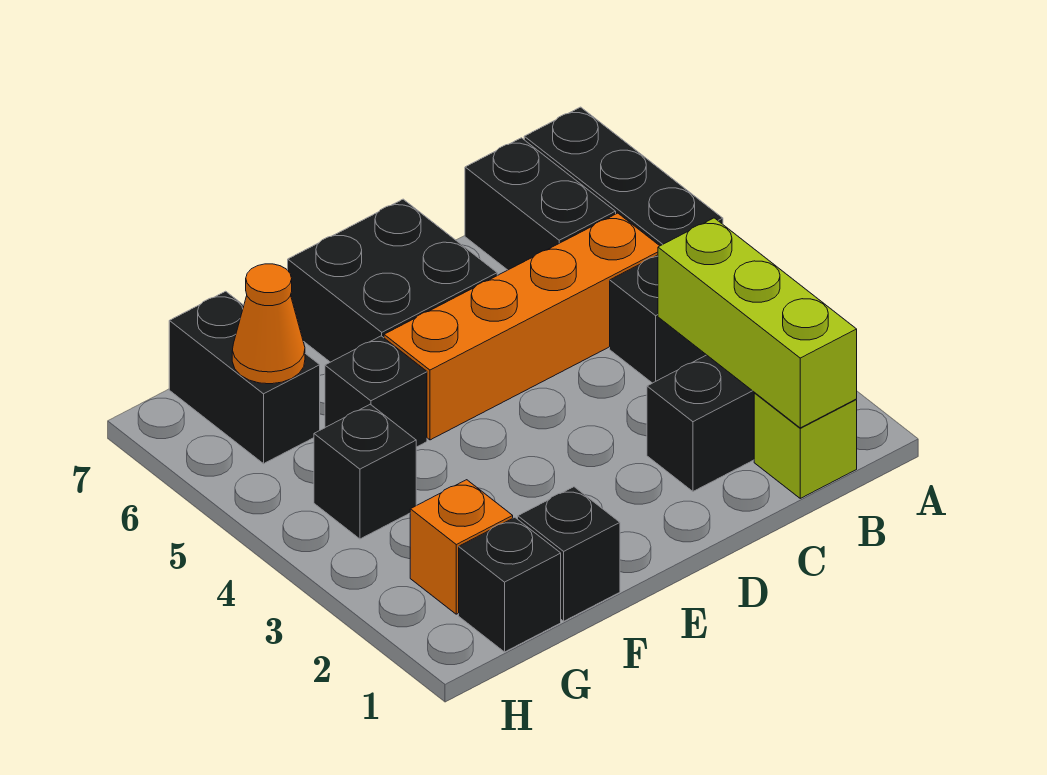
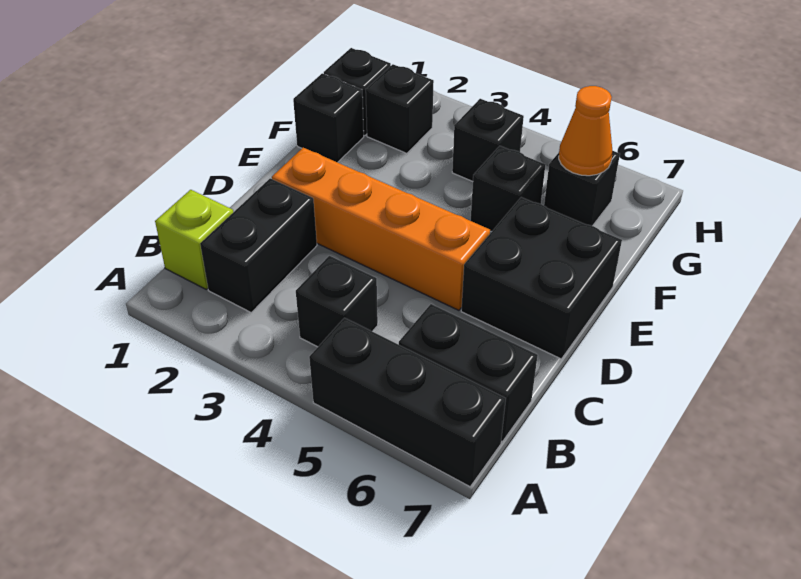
lime brick B1:B3 level 2 -> none
orange brick B5:E5 level 1 -> orange brick D2:D5 level 1
orange brick G2 level 1 -> black brick G2 level 1
black brick G6:G7 level 1 -> black brick G6 level 1

